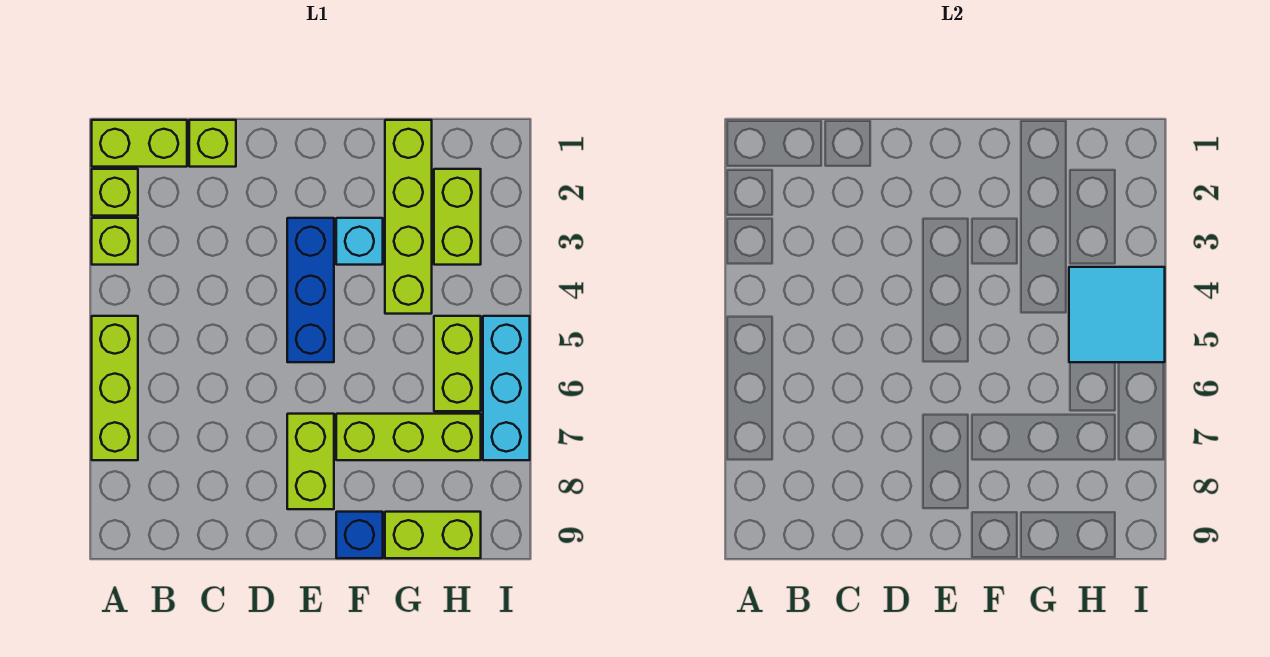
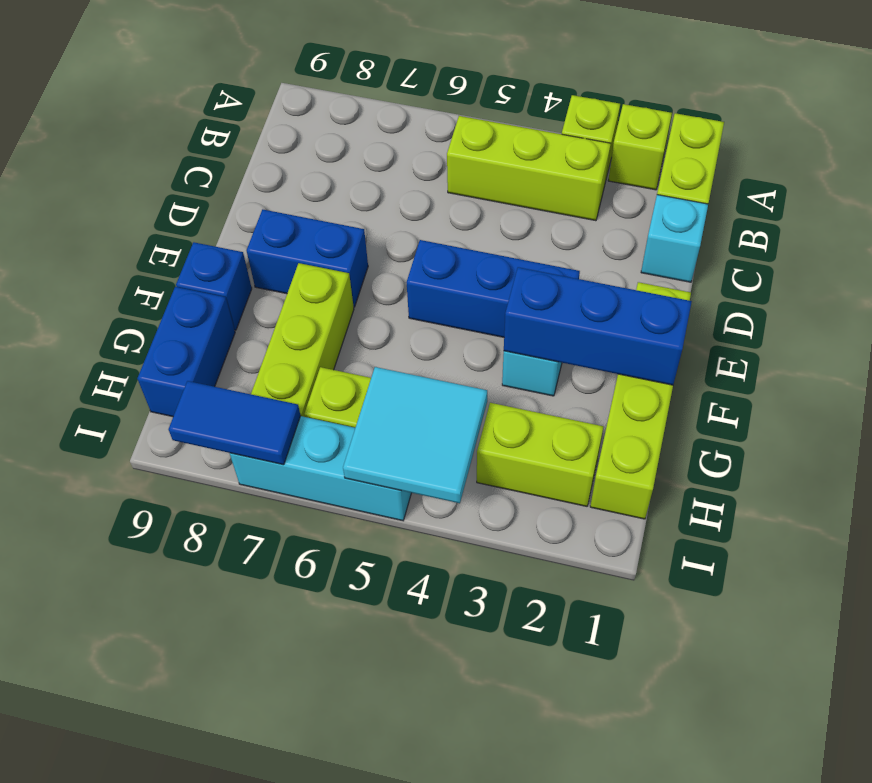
lime brick A5:A7 level 1 -> lime brick B3:B5 level 1
lime brick C1 level 1 -> cyan brick C1 level 1
lime brick E7:E8 level 1 -> blue brick E7:E8 level 1
none -> blue brick F1:F3 level 2
lime brick G1:G4 level 1 -> lime brick E1:H1 level 1
lime brick G9:H9 level 1 -> blue brick G9:H9 level 1
none -> blue tile I7:I8 level 2

